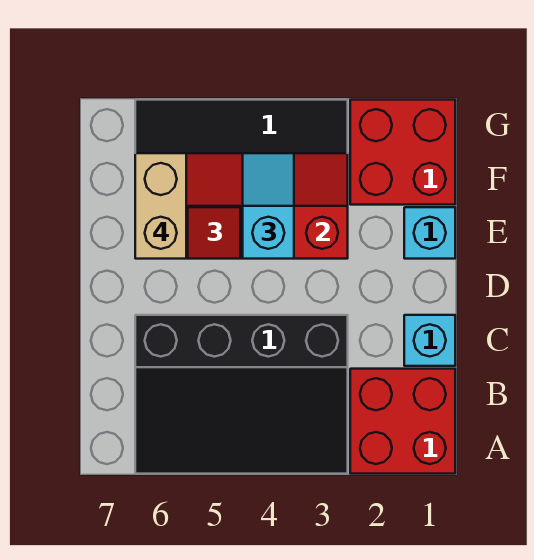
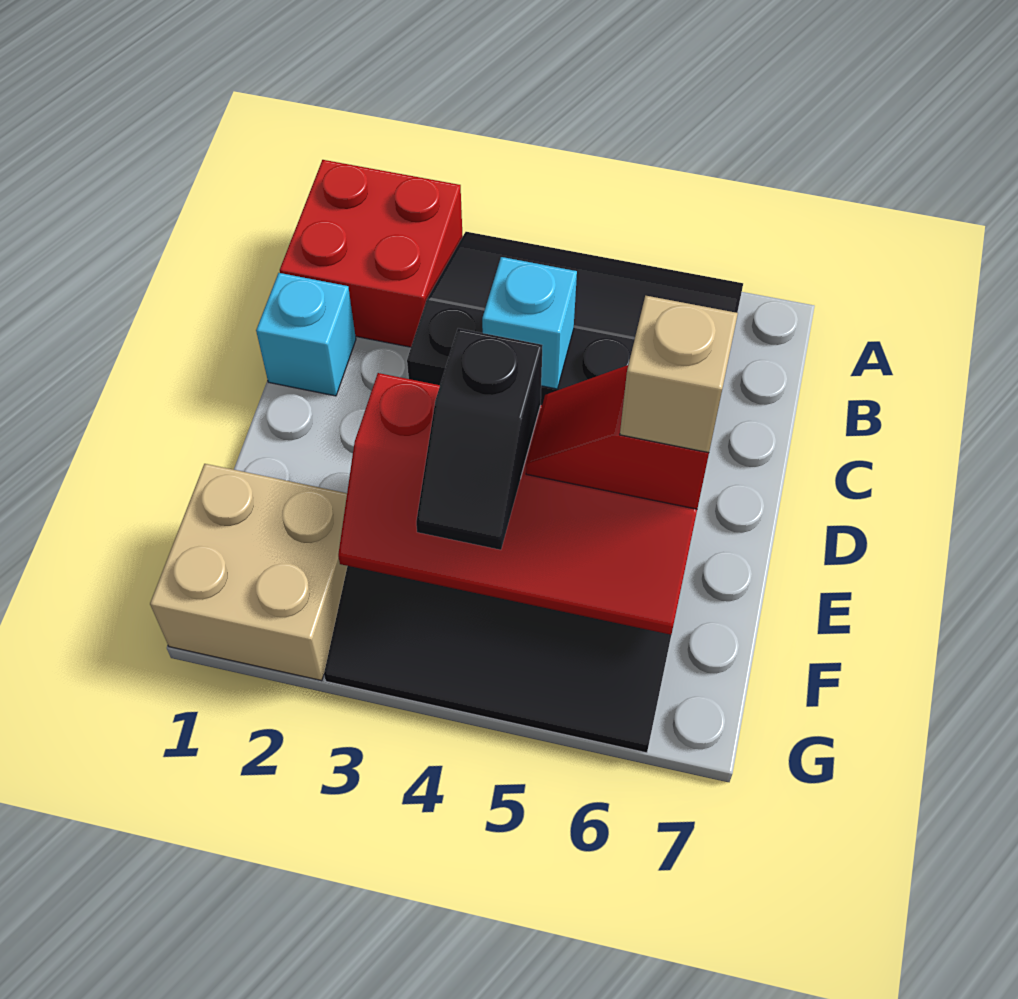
cyan brick E1 level 1 -> cyan brick C4 level 2
cyan slope E4:F4 level 3 top E -> black slope E4:F4 level 3 top E
tan brick E6:F6 level 4 -> tan brick E6 level 4
red brick F1:G2 level 1 -> tan brick F1:G2 level 1

